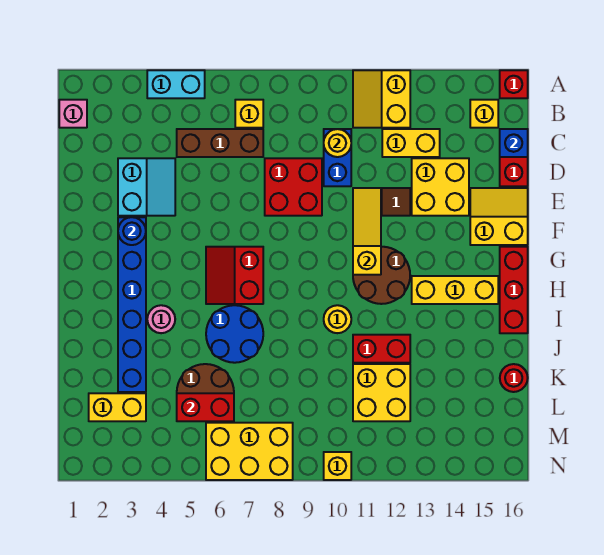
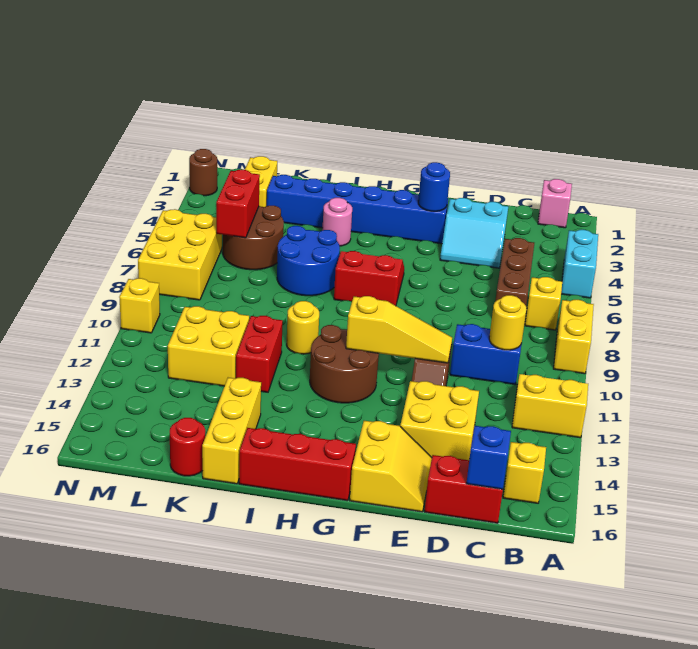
red brick A16 level 1 -> none
yellow brick C12:C13 level 1 -> yellow brick A8:A9 level 1
red brick D8:E9 level 1 -> none
yellow brick H13:H15 level 1 -> yellow brick J14:J16 level 1
none -> brown round brick N2 level 1

